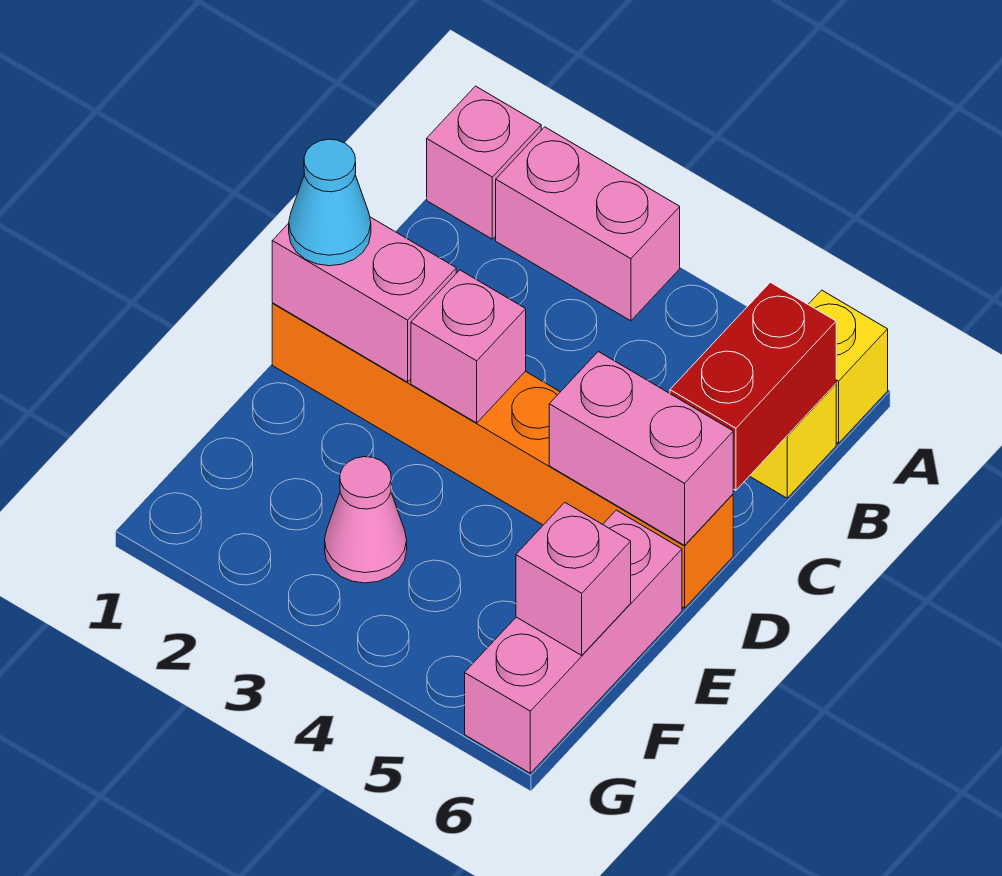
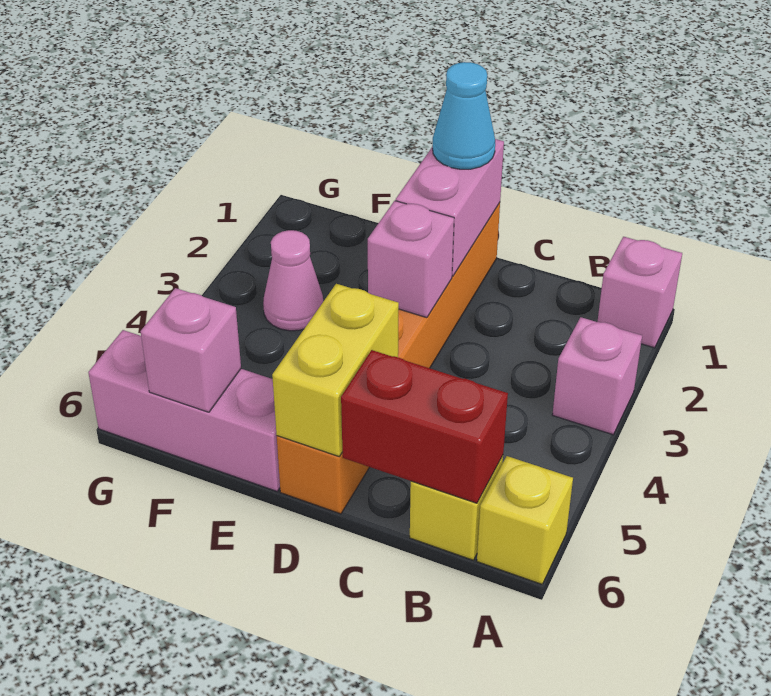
pink brick A2:A3 level 1 -> pink brick A3 level 1
pink brick D5:D6 level 2 -> yellow brick D5:D6 level 2

